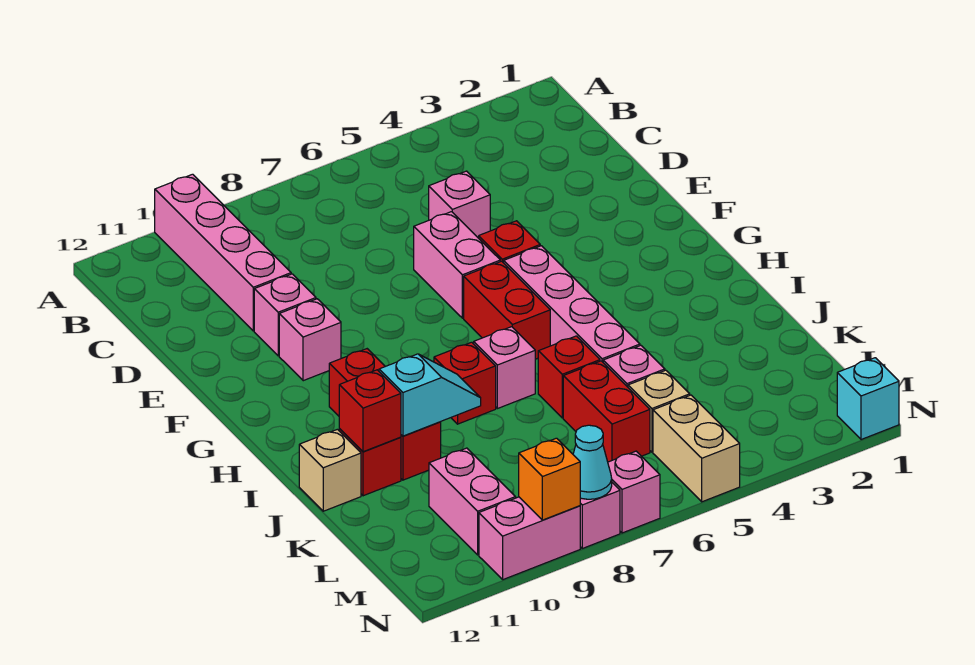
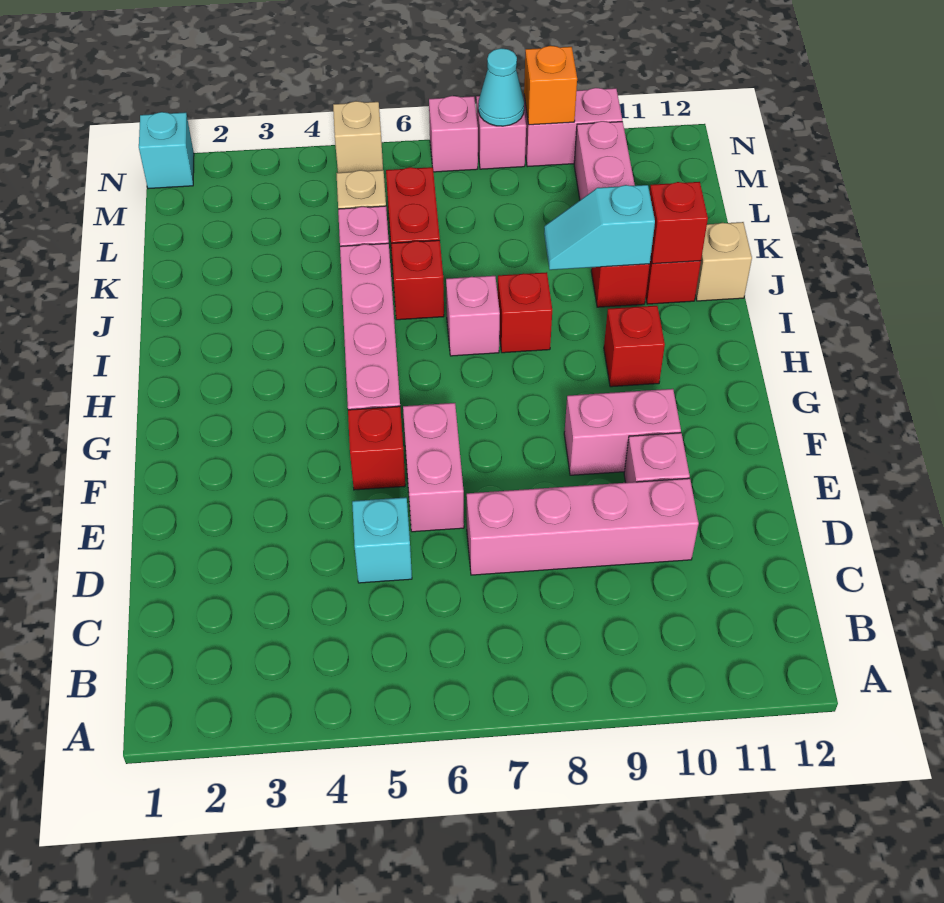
pink brick A10:D10 level 1 -> pink brick D7:D10 level 1
pink brick D5 level 1 -> cyan brick D5 level 1
pink brick F10 level 1 -> pink brick F9:F10 level 1
red brick G6:H6 level 1 -> none
tan brick M5:N5 level 1 -> tan brick N5 level 1

